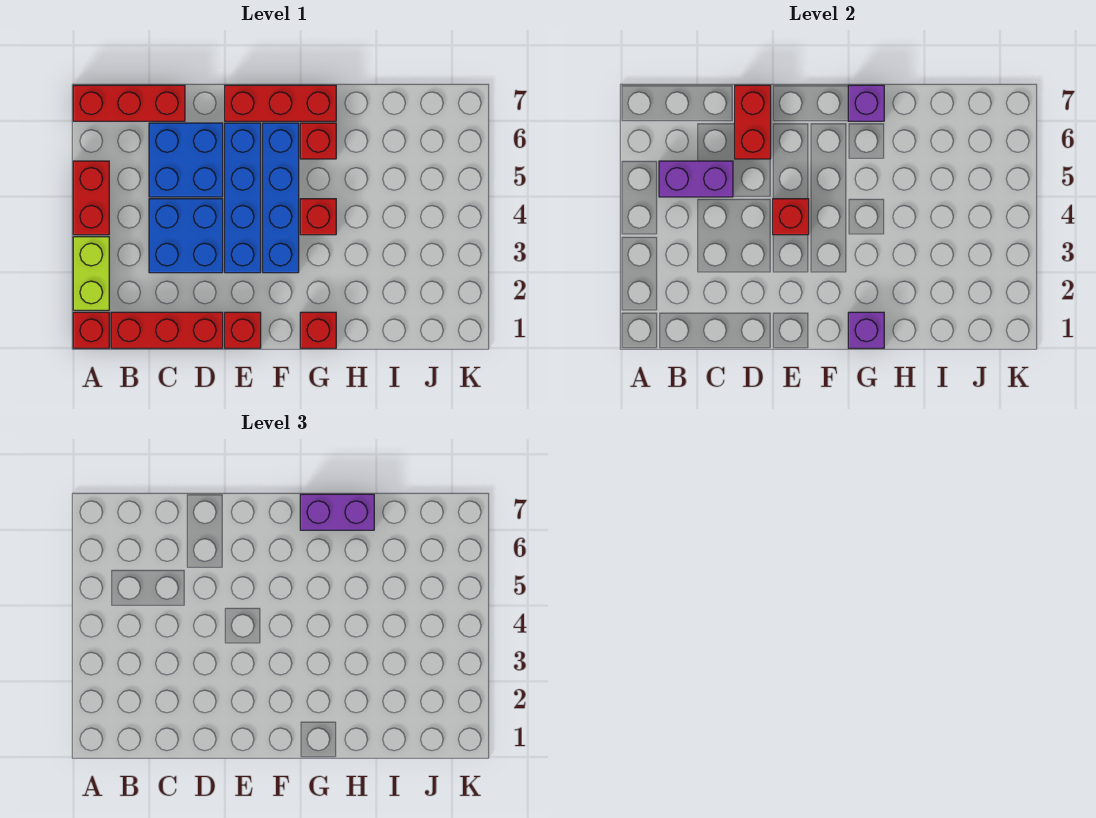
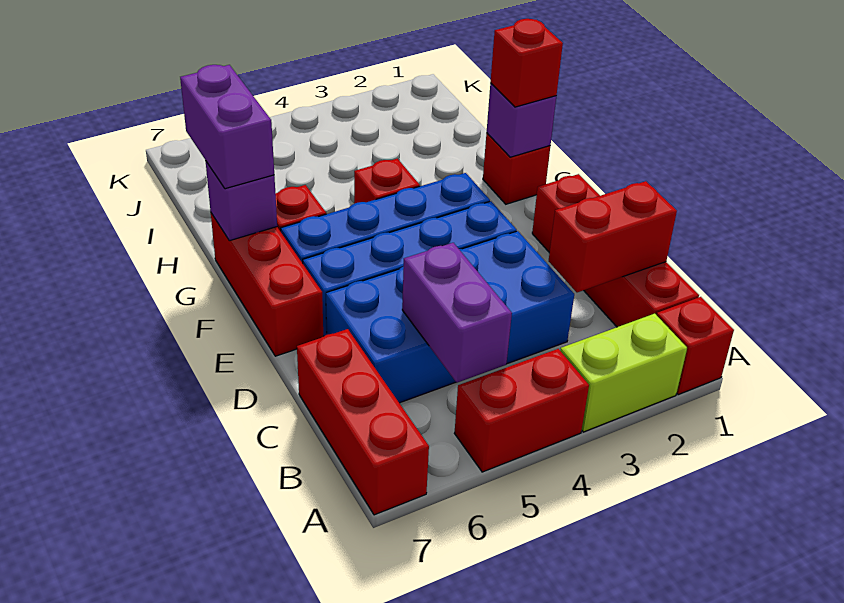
red brick D6:D7 level 2 -> red brick C1:C2 level 2
red brick E4 level 2 -> red brick G1 level 3

